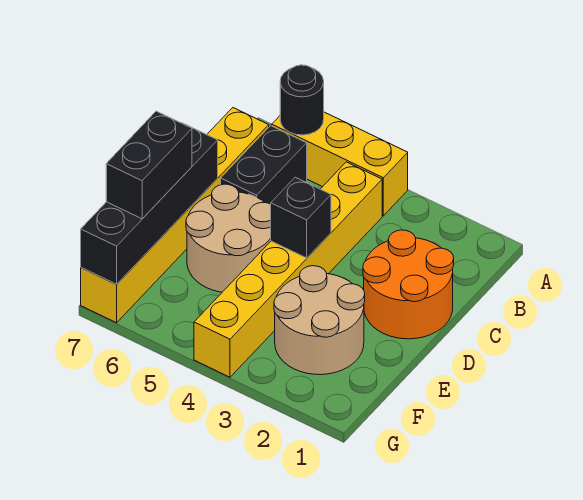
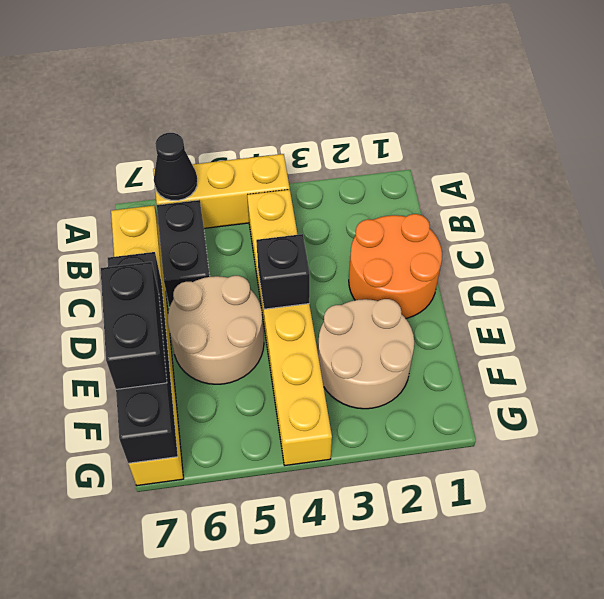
black round brick A6 level 2 -> black cone A6 level 2

